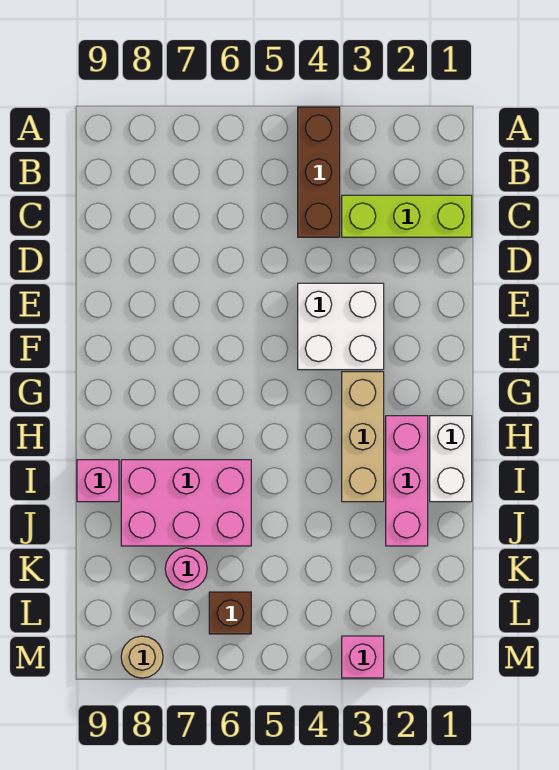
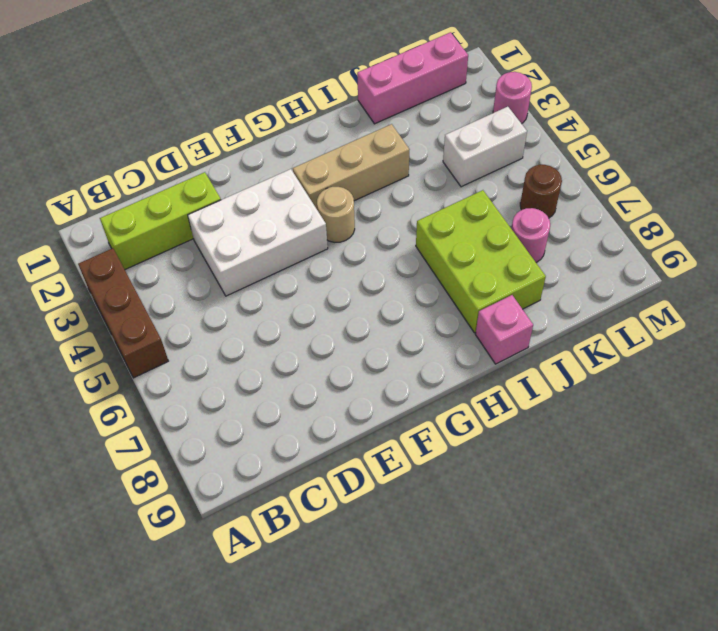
brown brick A4:C4 level 1 -> brown brick A3:A5 level 1
lime brick C1:C3 level 1 -> lime brick B2:D2 level 1
white brick E3:F4 level 1 -> white brick D3:F4 level 1
white brick H1:I1 level 1 -> white brick K4:L4 level 1
pink brick H2:J2 level 1 -> pink brick J1:L1 level 1
pink brick I6:J8 level 1 -> lime brick I6:J8 level 1
brown brick L6 level 1 -> brown round brick L6 level 1
pink brick M3 level 1 -> pink round brick M3 level 1
tan round brick M8 level 1 -> tan round brick G4 level 1

